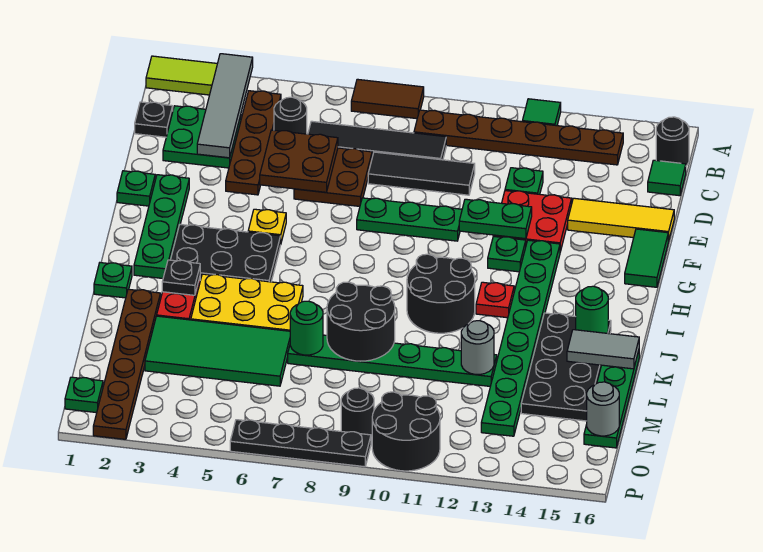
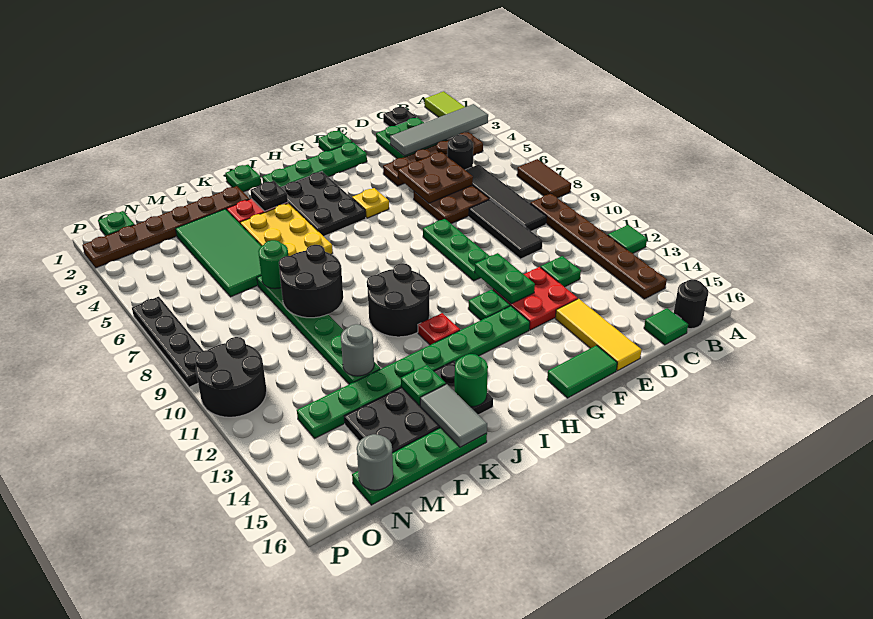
none -> green plate K14 level 2
black round brick O9 level 1 -> none

